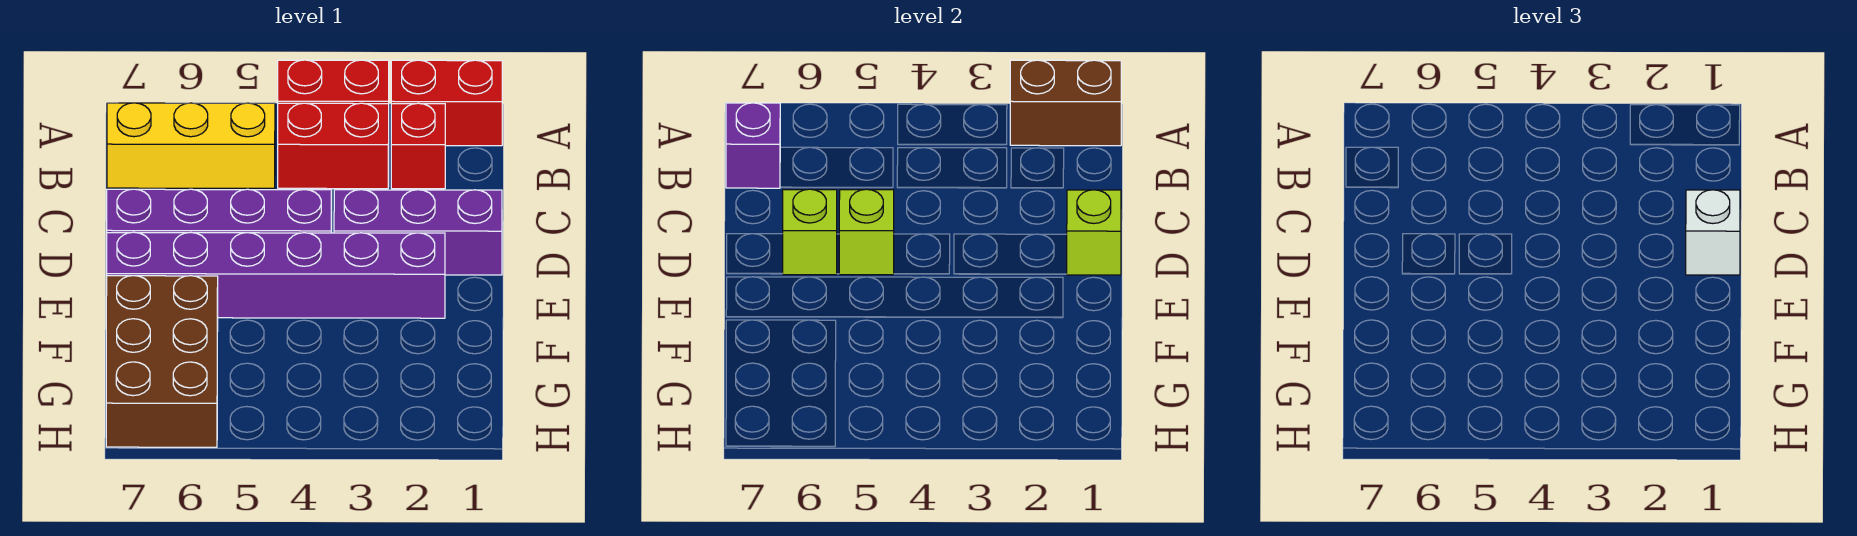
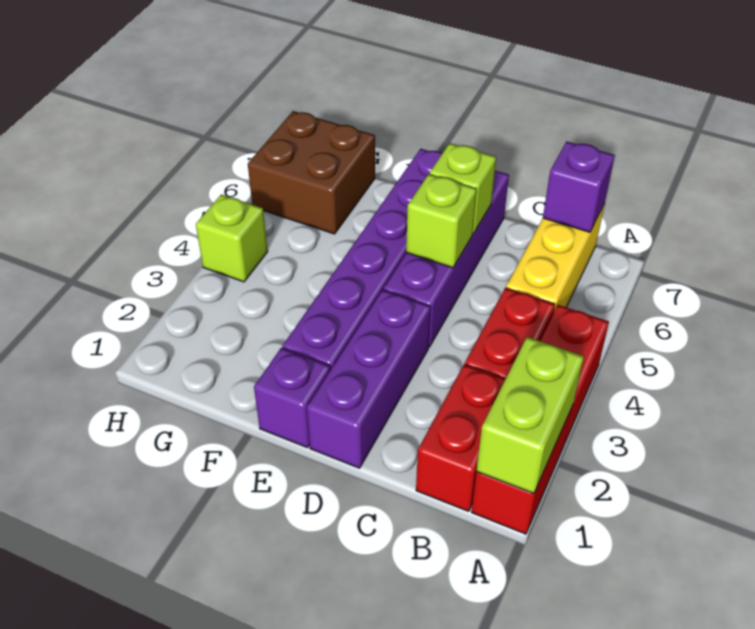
brown brick A1:A2 level 2 -> lime brick A1:A2 level 2
red brick B2 level 1 -> red brick B1:B2 level 1
lime brick D1 level 2 -> lime brick H4 level 1
white brick D1 level 3 -> none
none -> purple brick E1 level 1
brown brick F6:H7 level 1 -> brown brick G6:H7 level 1

